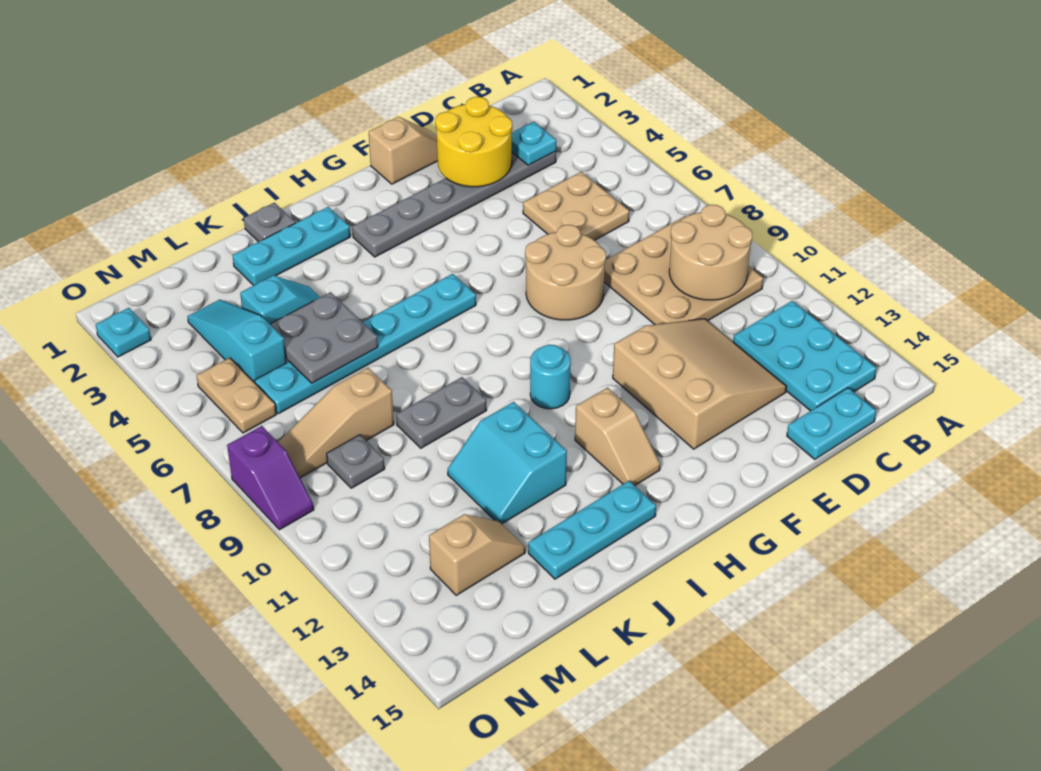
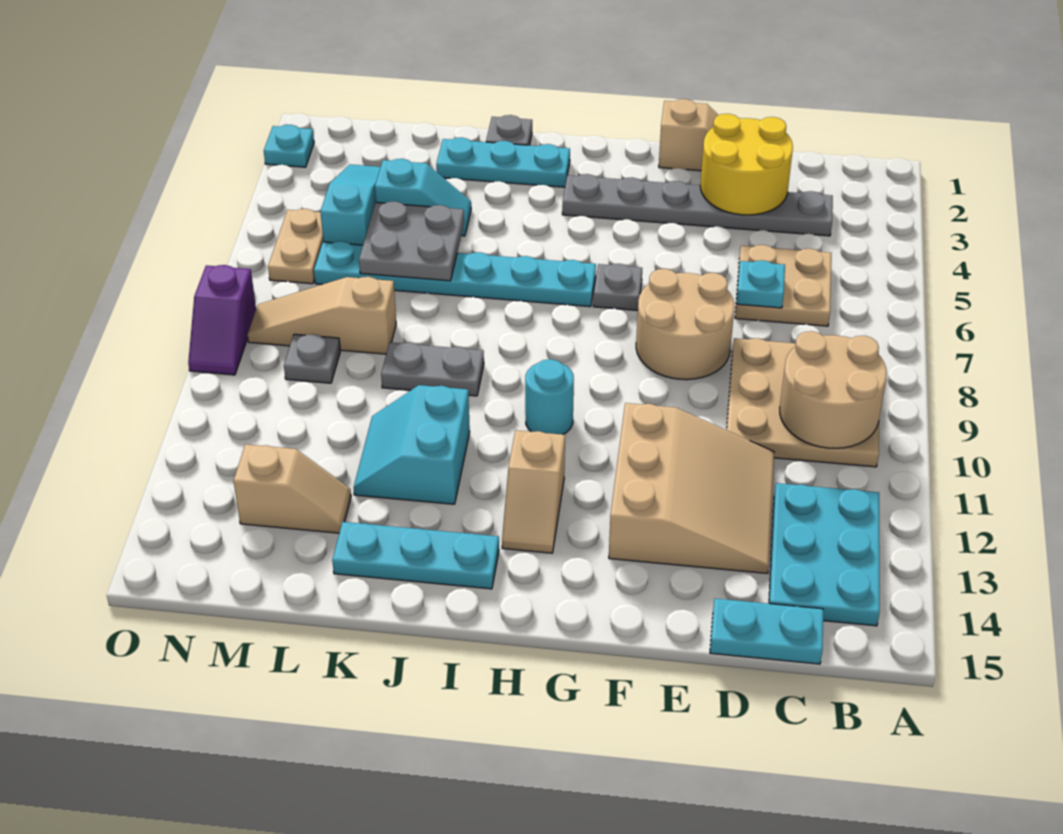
cyan plate C3 level 2 -> cyan plate D6 level 2
none -> grey plate G6 level 1

